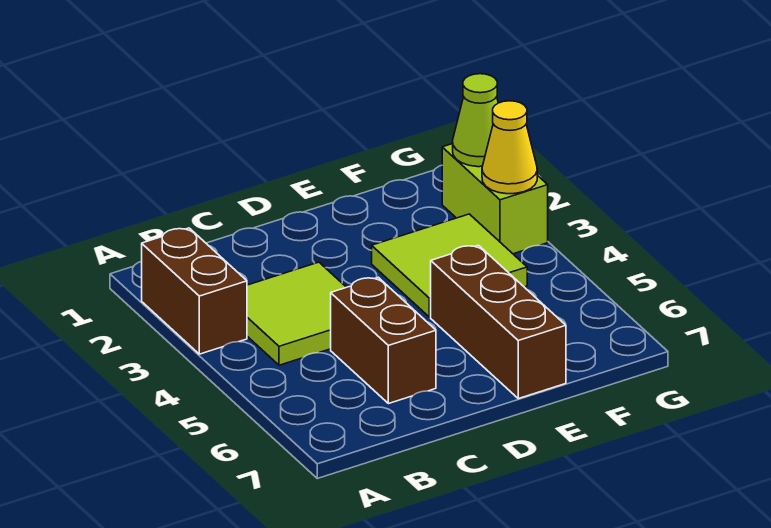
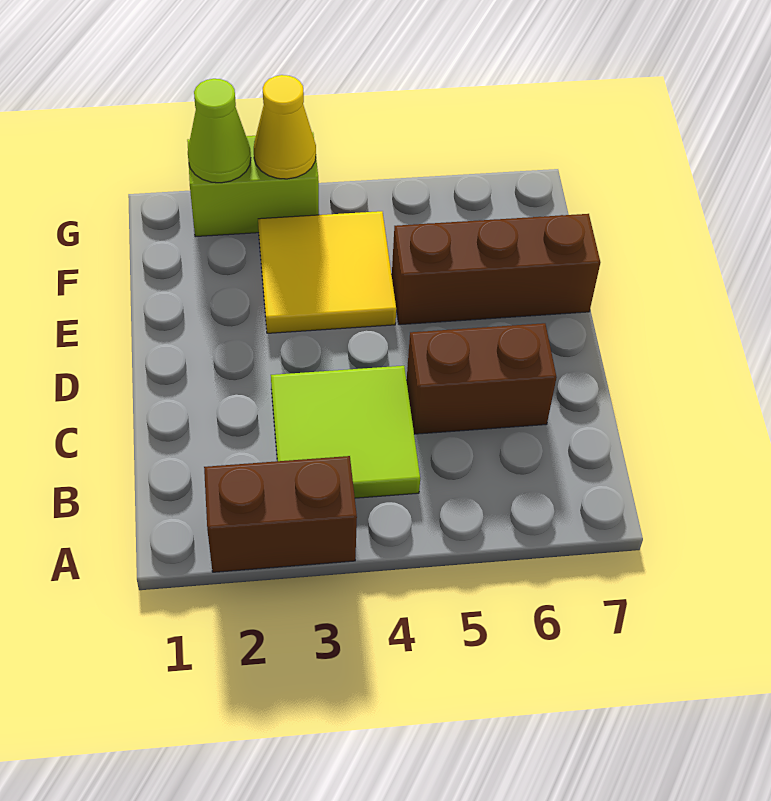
lime tile E3:F4 level 1 -> yellow tile E3:F4 level 1

